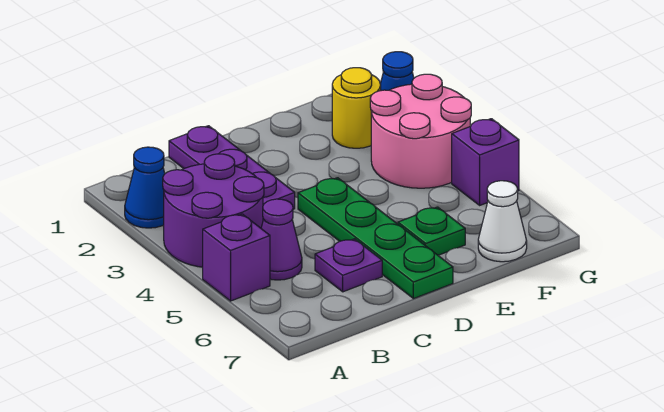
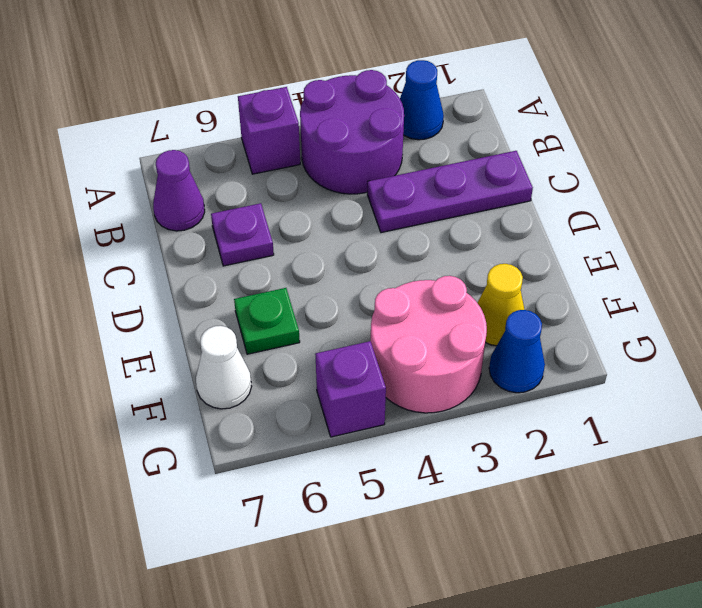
purple cone B5 level 1 -> purple cone B7 level 1
green plate D4:D7 level 1 -> none
yellow round brick F2 level 1 -> yellow cone F2 level 1

